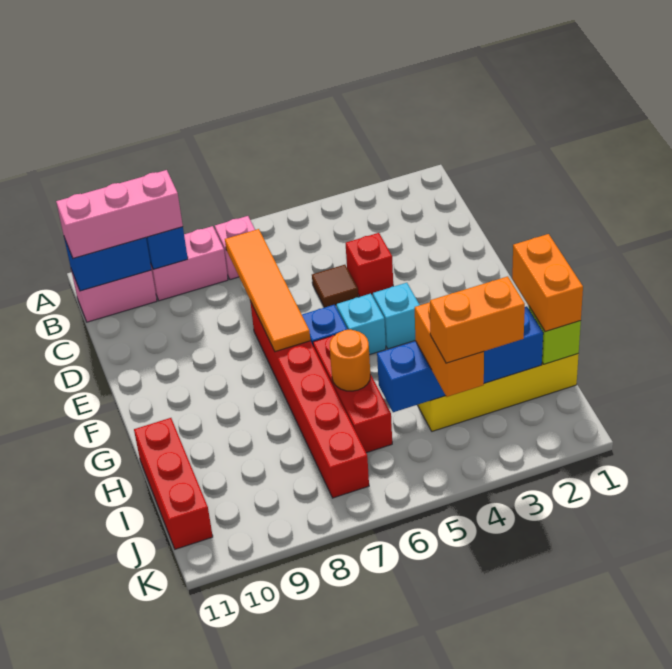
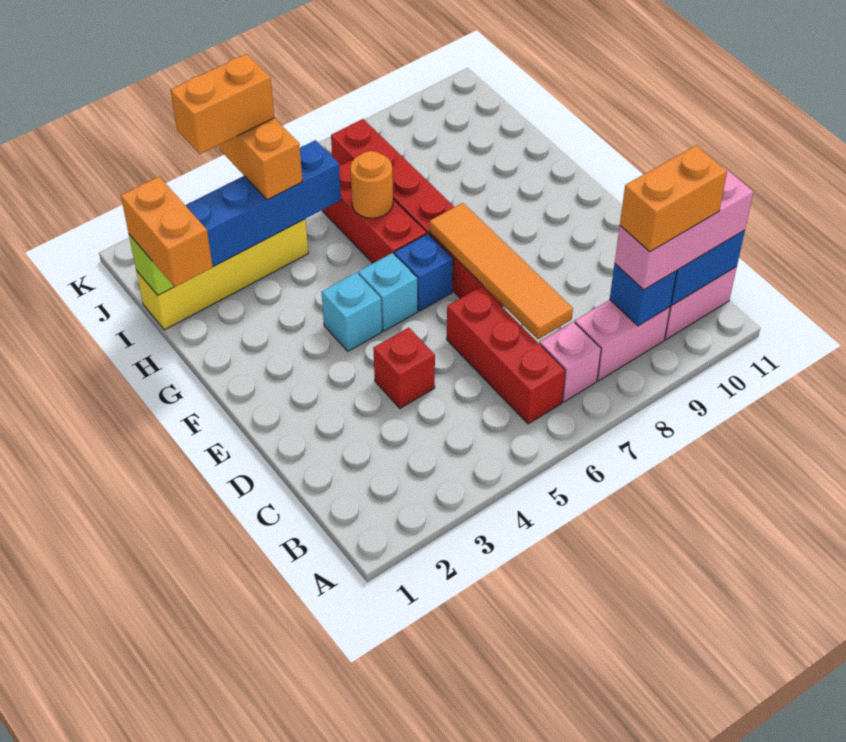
none -> orange brick B9:B10 level 4
brown tile D5 level 1 -> none
red brick H11:J11 level 1 -> red brick B6:D6 level 1

